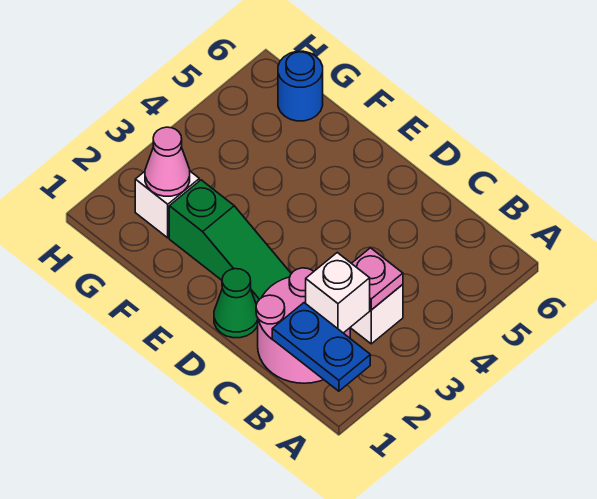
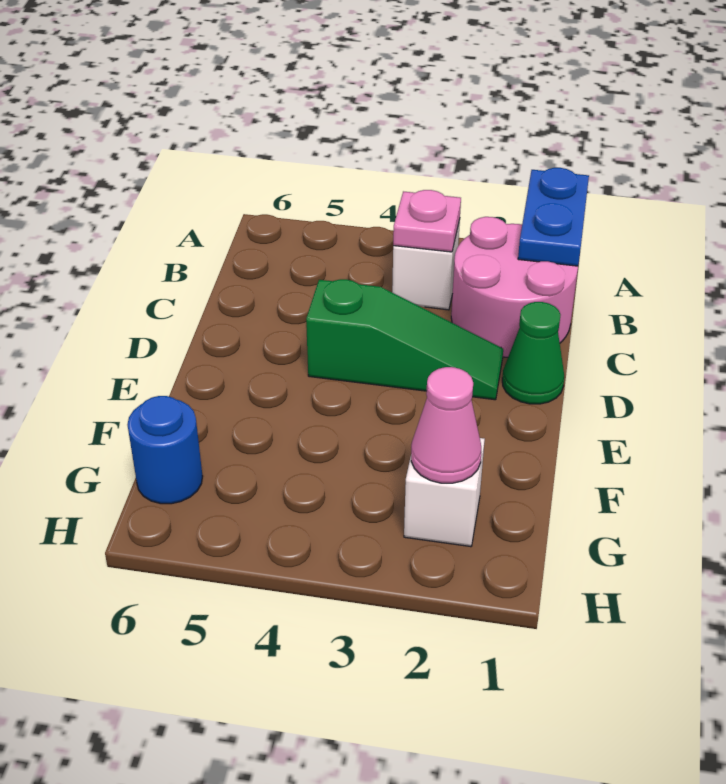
white brick B2 level 2 -> none
green slope D2:F2 level 1 top F -> green slope D2:D4 level 1 top 4

